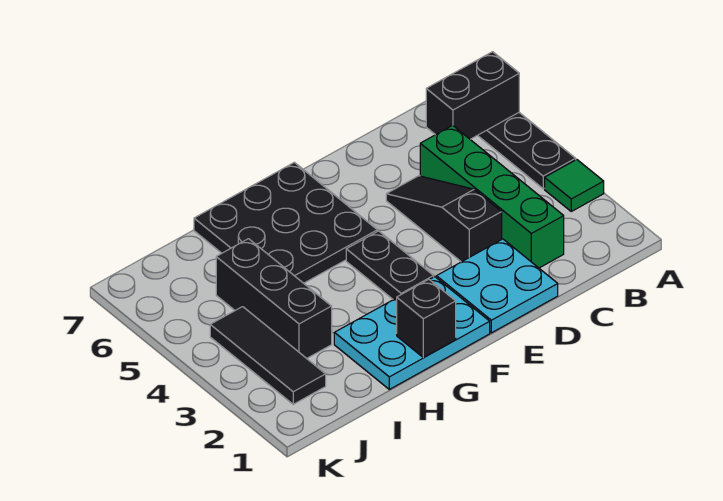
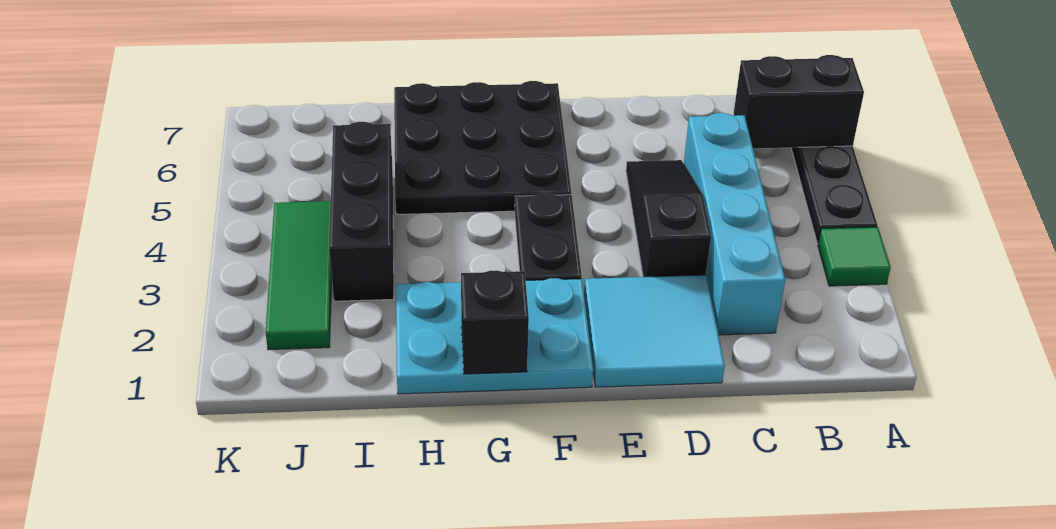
green brick C2:C5 level 1 -> cyan brick C2:C5 level 1
cyan plate D1:E2 level 1 -> cyan tile D1:E2 level 1
black tile J2:J4 level 1 -> green tile J2:J4 level 1

